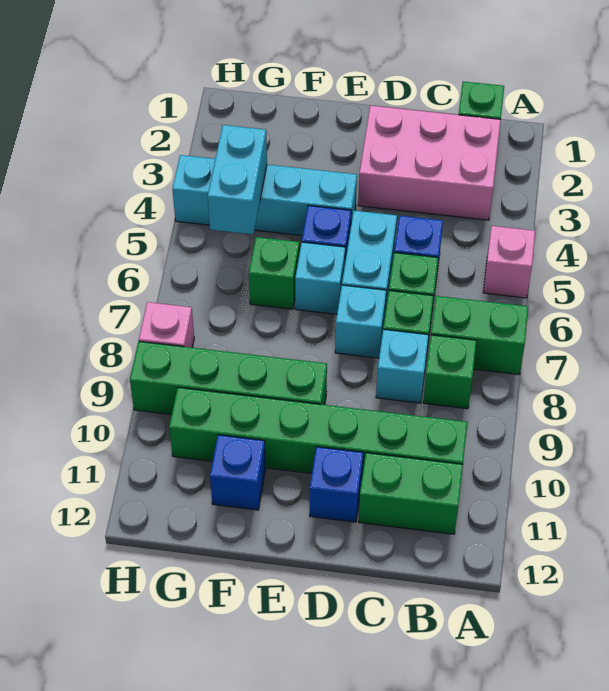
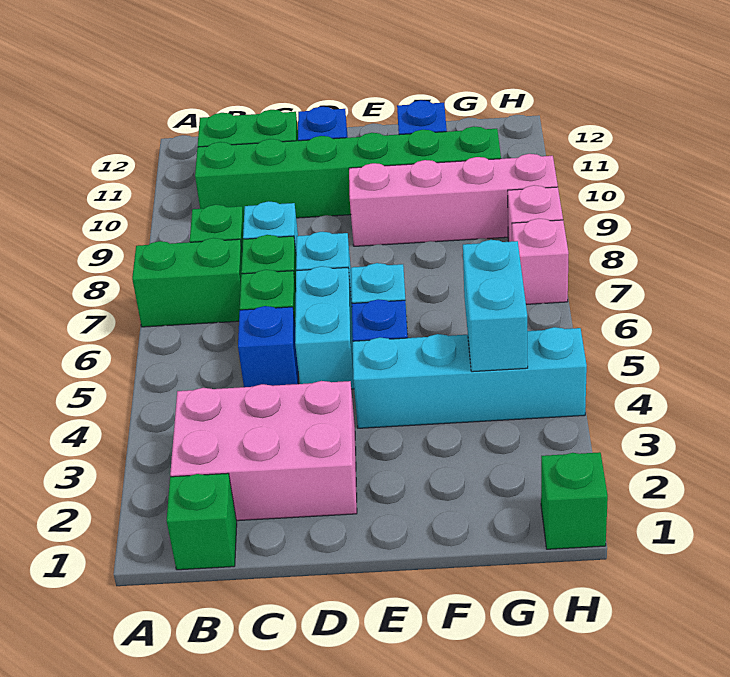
pink brick A5 level 1 -> pink brick H7 level 1
green brick E9:H9 level 1 -> pink brick E9:H9 level 1
green brick F6 level 1 -> green brick H1 level 1

